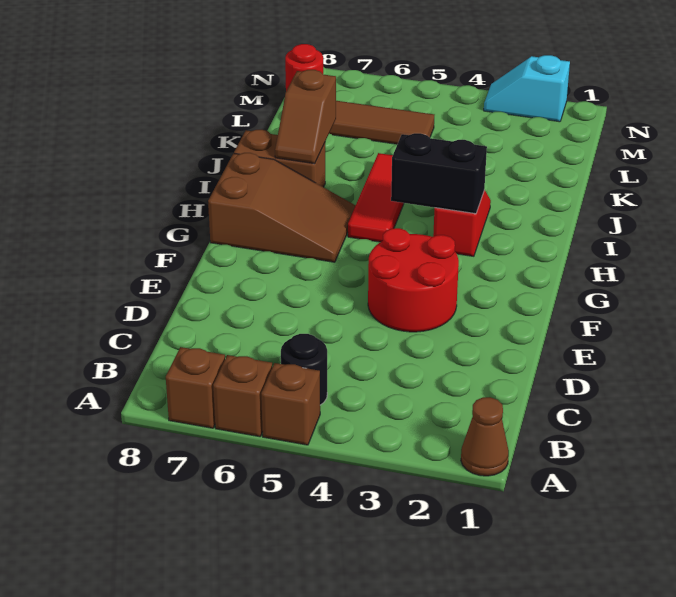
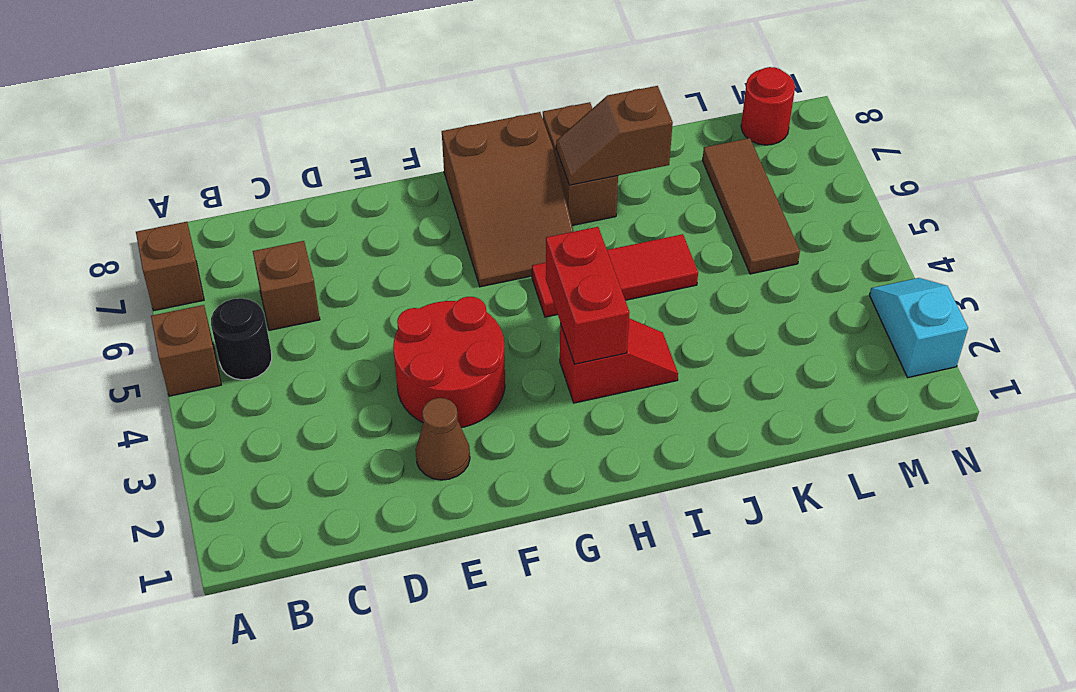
brown cone A1 level 1 -> brown cone E2 level 1
brown brick A6 level 1 -> brown brick C6 level 1
black brick H3:H4 level 2 -> red brick H3:H4 level 2

